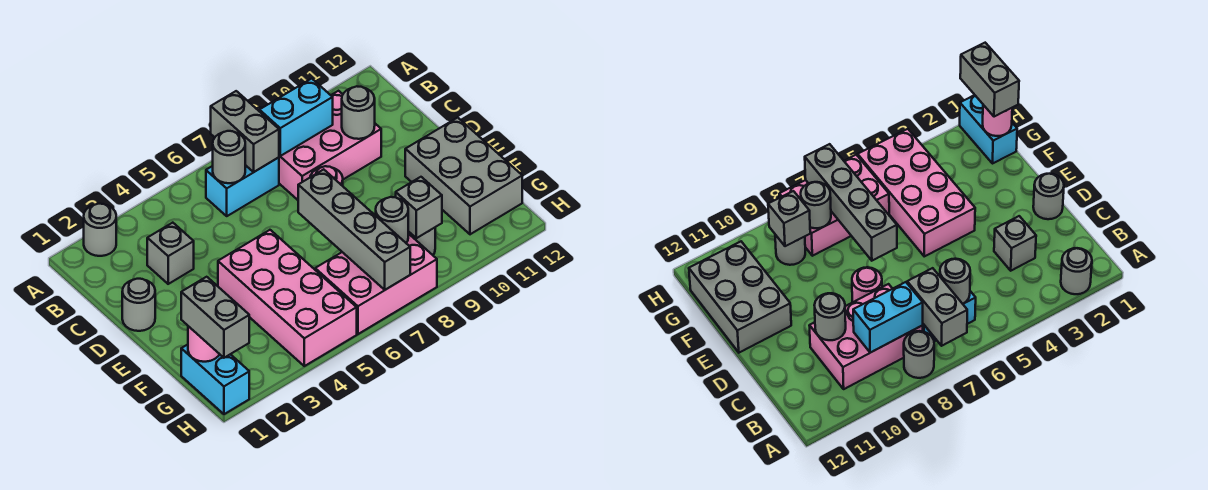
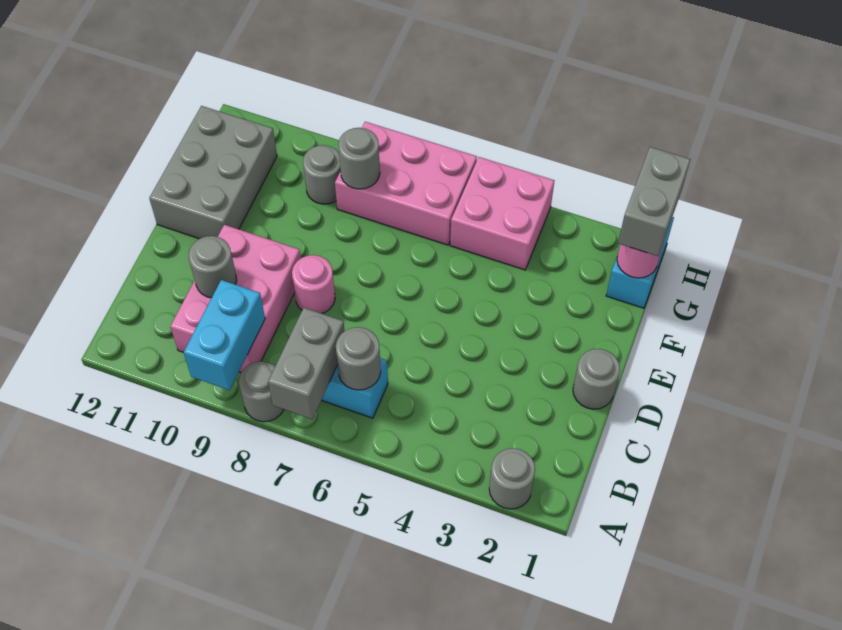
pink brick B8:C10 level 1 -> pink brick B9:D10 level 1
cyan brick B8:B9 level 2 -> cyan brick A9:B9 level 2
grey brick C3 level 1 -> none
pink brick E4:H5 level 1 -> pink brick G4:H5 level 1
grey brick E7:H7 level 2 -> none
grey brick G9 level 2 -> none

